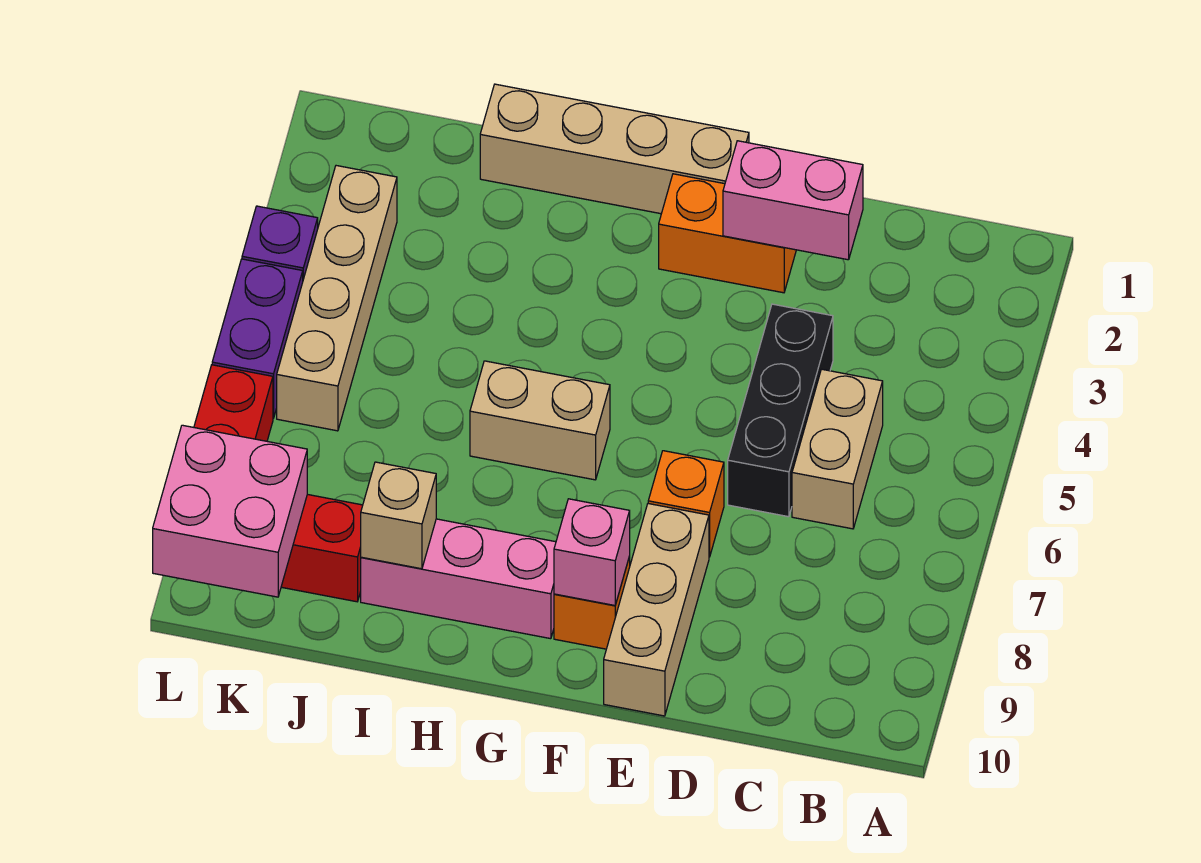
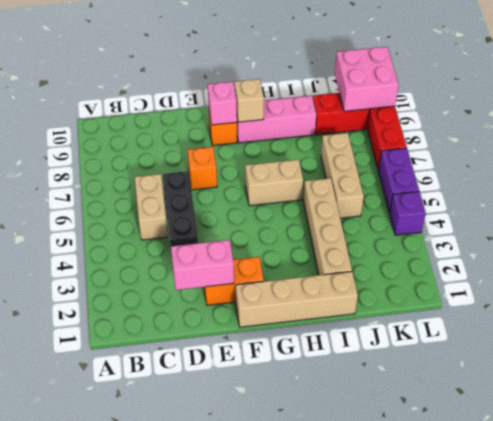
tan brick E8:E10 level 1 -> tan brick J5:J7 level 1
tan brick I9 level 2 -> tan brick G9 level 2
tan brick K3:K6 level 1 -> tan brick I2:I5 level 1

